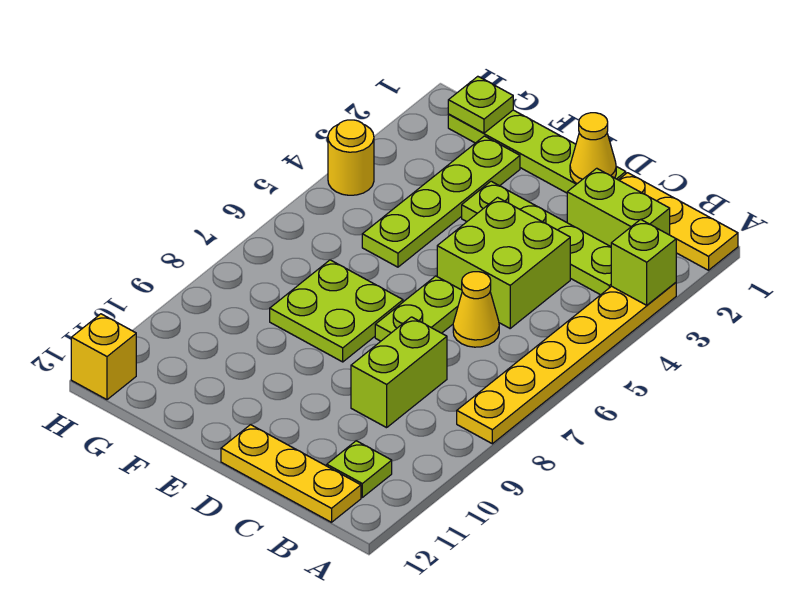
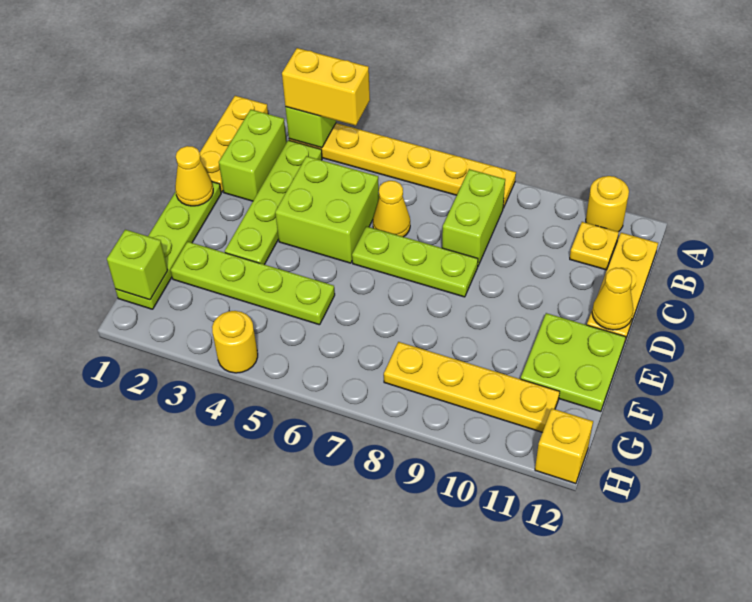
none -> yellow brick A3:A4 level 3
none -> yellow round brick A11 level 1
lime plate B11 level 1 -> yellow plate B11 level 1
lime brick C8:C9 level 1 -> lime brick B8:C8 level 1
lime plate D6:D7 level 1 -> lime plate D6:D8 level 1
none -> yellow cone D12 level 2
lime plate E7:F8 level 1 -> lime plate E11:F12 level 1
lime plate G1 level 2 -> lime brick G1 level 2
none -> yellow plate G8:G11 level 1

